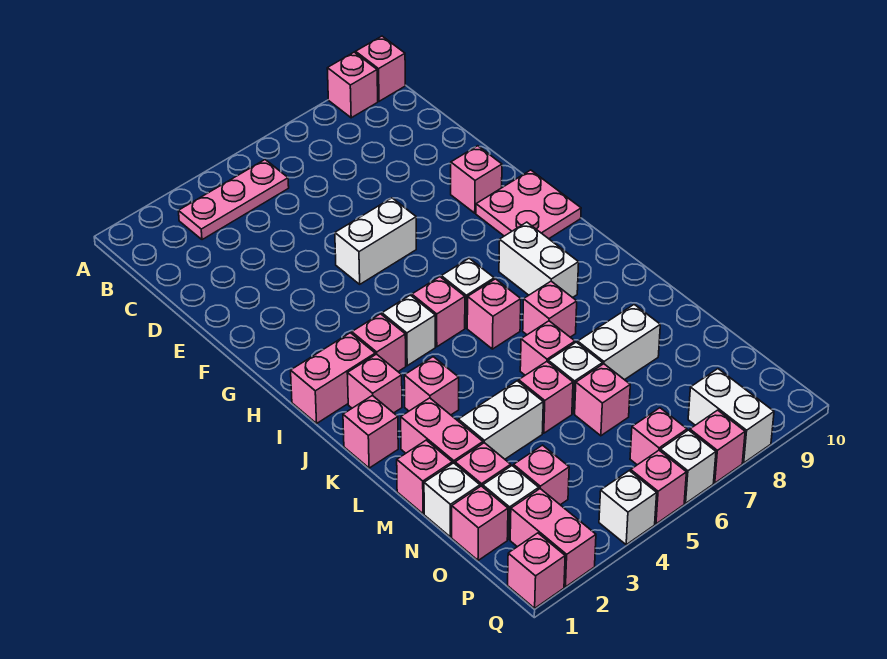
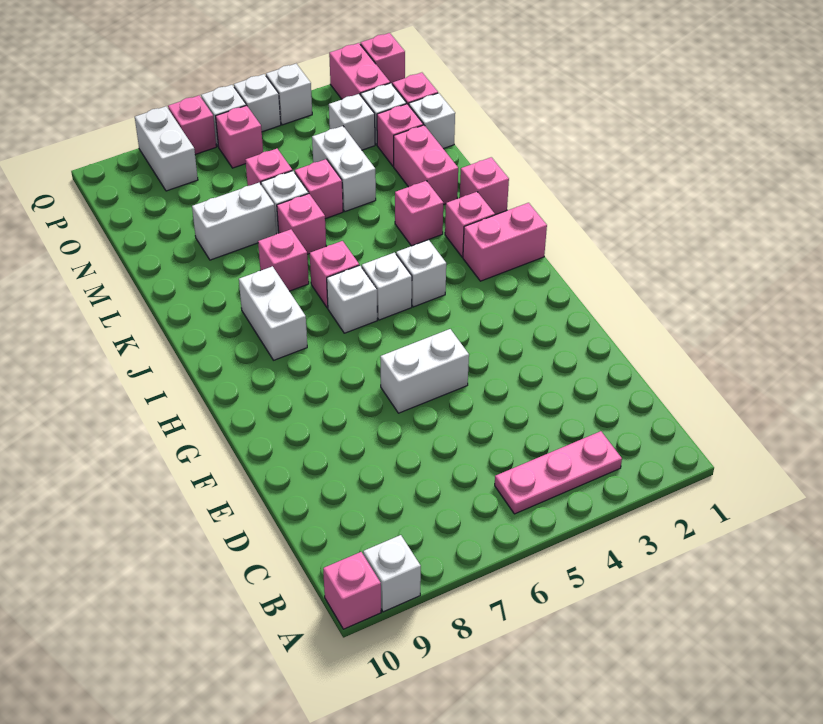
pink brick A9 level 1 -> white brick A9 level 1
pink brick F9 level 1 -> none
pink plate G9:H10 level 1 -> none
pink brick I3 level 1 -> none
pink brick I5 level 1 -> white brick I5 level 1
pink brick M1 level 1 -> none
white brick M3:M4 level 1 -> white brick M4:N4 level 1
pink brick O3 level 1 -> white brick O3 level 1
pink brick Q5 level 1 -> white brick Q5 level 1

